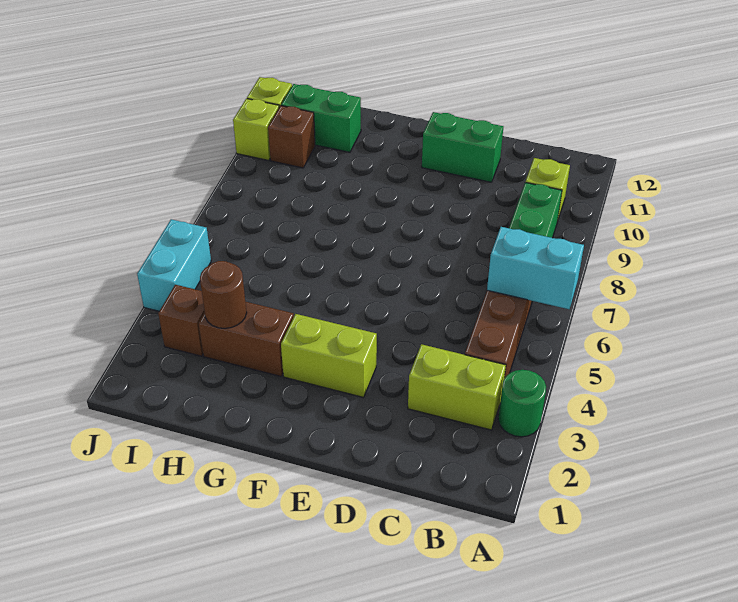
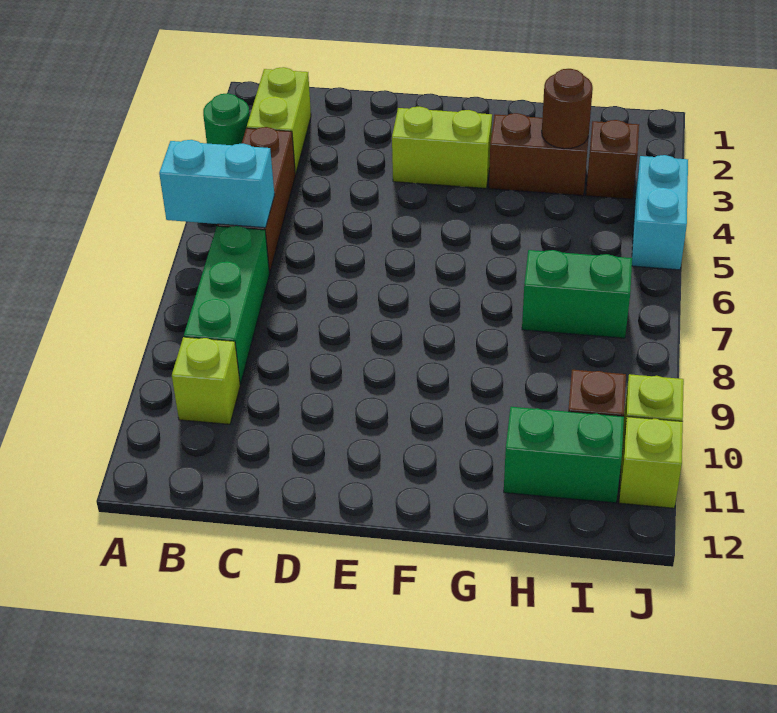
lime brick B3:C3 level 1 -> lime brick B2:B3 level 1
green brick D11:E11 level 1 -> green brick H7:I7 level 1

